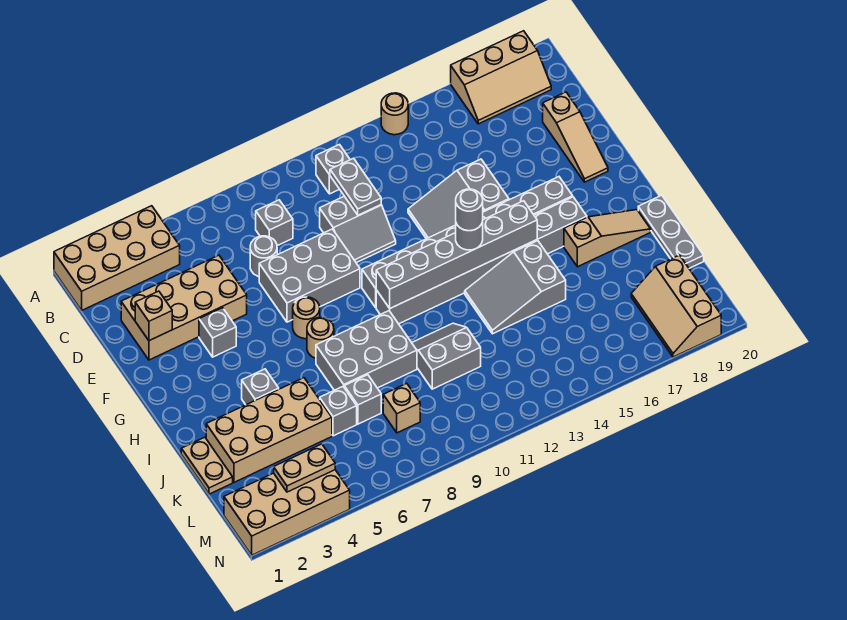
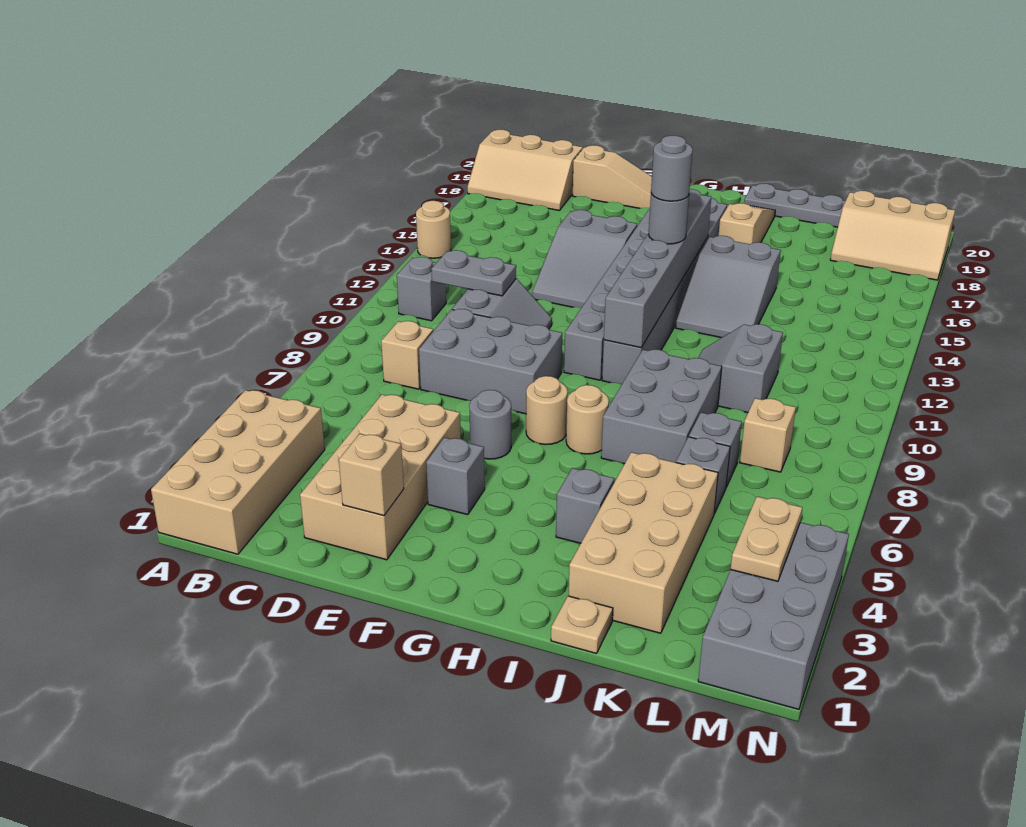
tan slope A17:B19 level 1 top A -> tan slope A18:C19 level 1 top 19
grey brick C8 level 1 -> tan brick C8 level 1
grey round brick D7 level 1 -> grey round brick F6 level 1
grey brick E7:F9 level 1 -> grey brick D8:F9 level 1
tan plate J1:K1 level 1 -> tan plate J1 level 1
tan brick M1:N4 level 1 -> grey brick M1:N4 level 1

